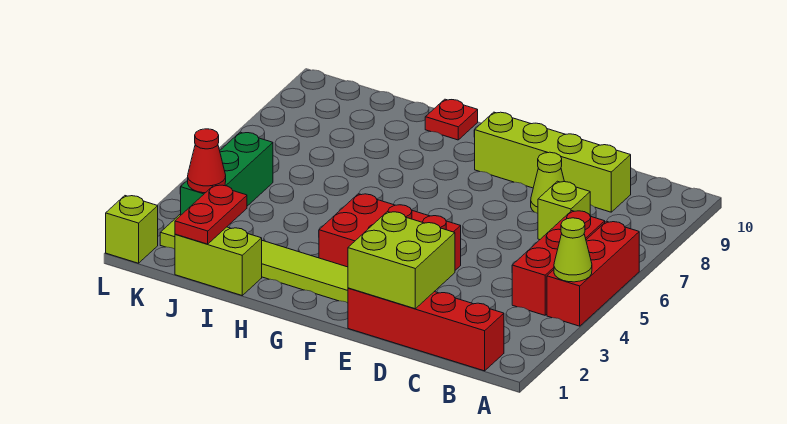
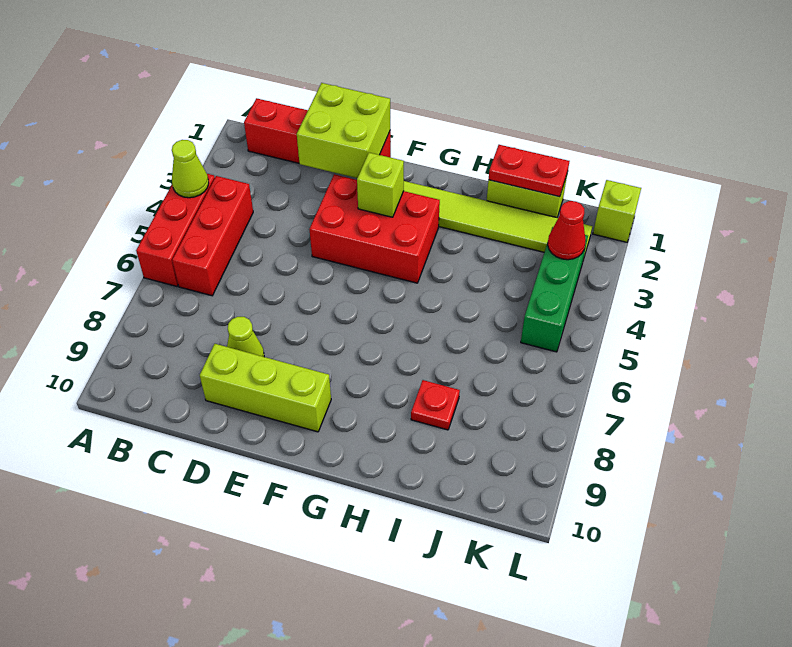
lime brick C7 level 1 -> lime brick F3 level 2
lime brick C9:F9 level 1 -> lime brick D9:F9 level 1
red plate H10 level 1 -> red plate I8 level 1
red plate J1:J2 level 2 -> red plate I1:J1 level 2

